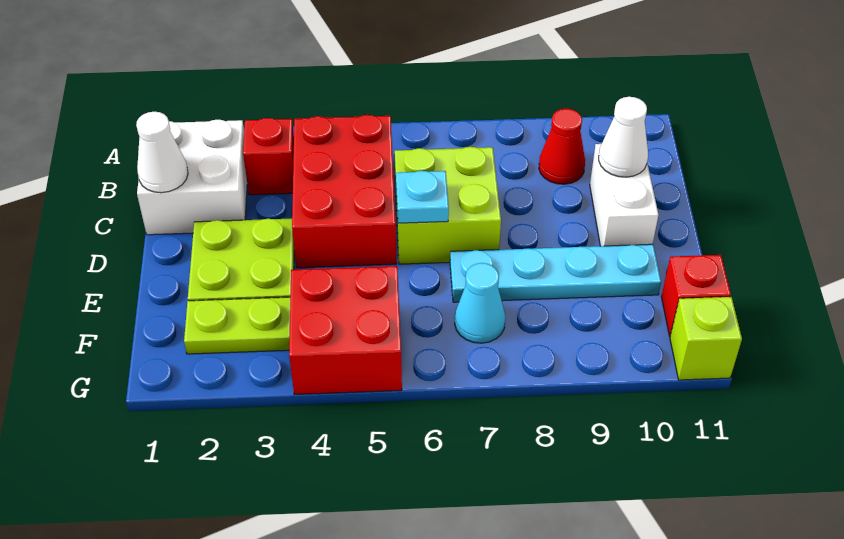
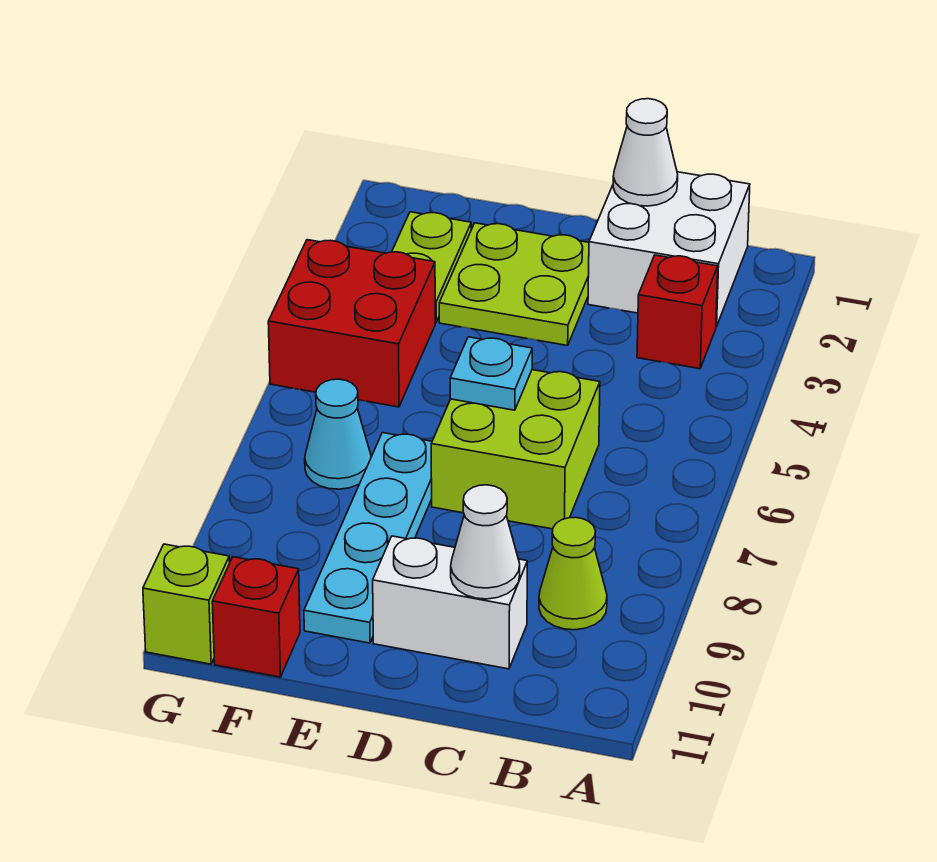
red brick B4:D5 level 1 -> none
red cone B9 level 1 -> lime cone B9 level 1

